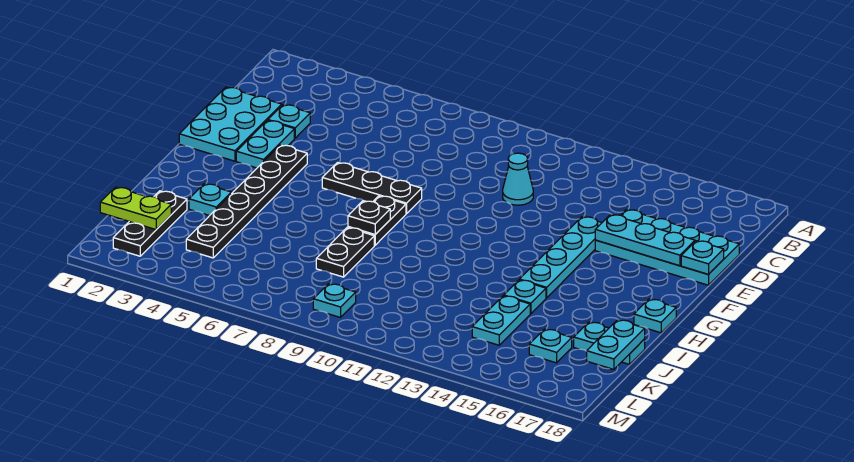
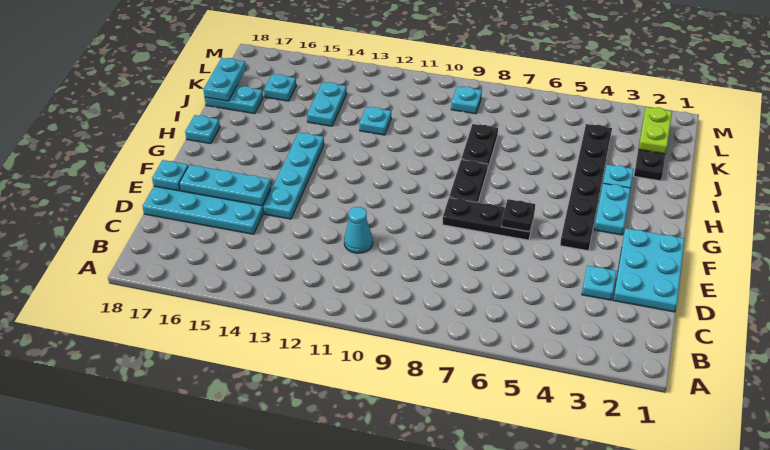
cyan plate E3:F3 level 1 -> cyan plate G3:H3 level 1
black plate H8 level 2 -> black plate F6 level 2
cyan plate I14 level 1 -> cyan plate J12 level 1
lime plate K1:K2 level 2 -> lime plate K2:L2 level 2

